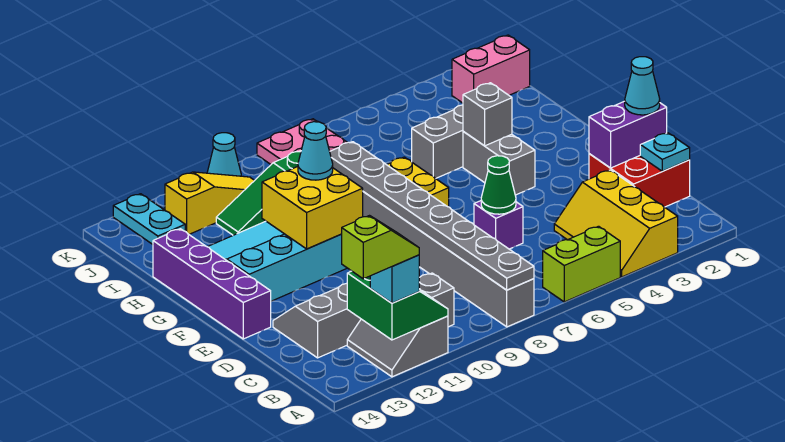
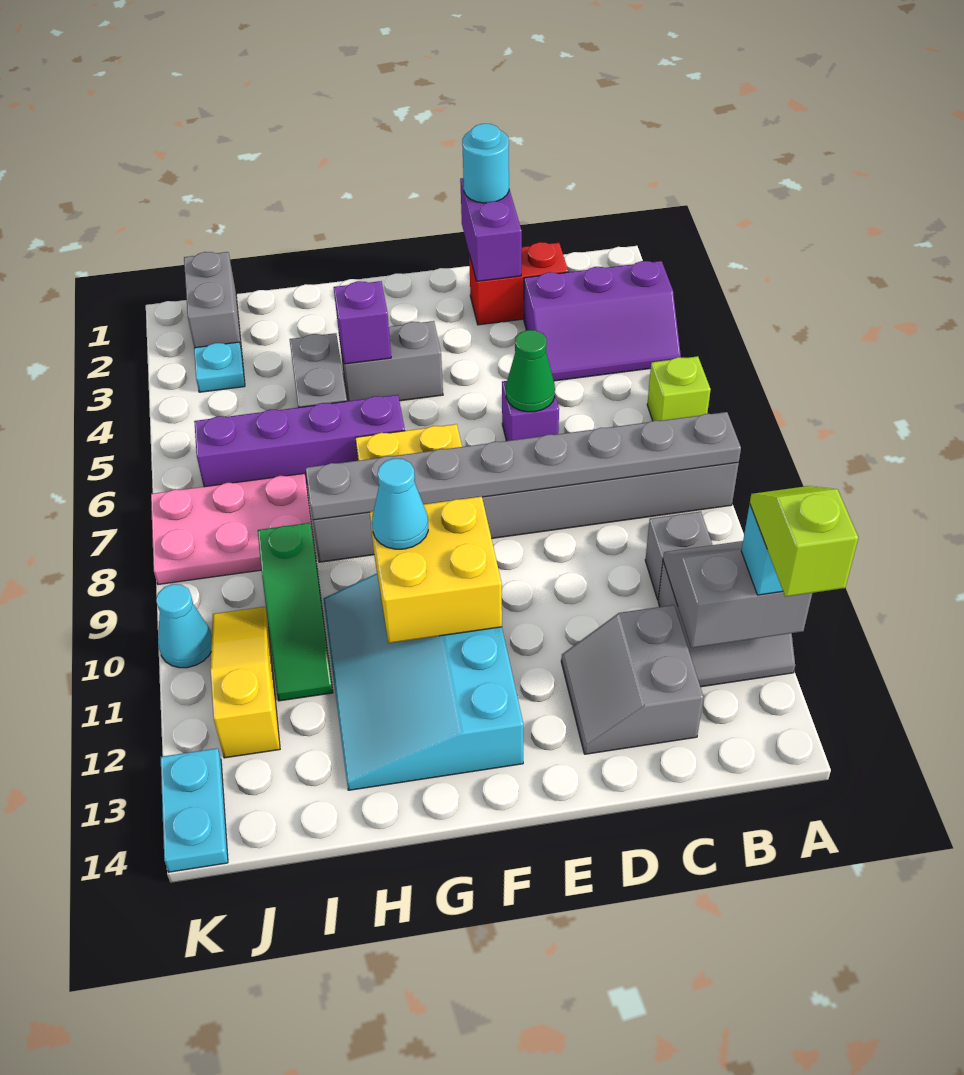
yellow slope A3:C4 level 1 top 3 -> purple slope A3:C4 level 1 top 3
lime brick A5:A6 level 1 -> lime brick A6 level 1
green slope A11:B12 level 2 top 12 -> grey slope A11:B12 level 2 top 12
red brick C1:D2 level 1 -> red brick C2:D2 level 1
cyan plate C1 level 2 -> cyan plate J3 level 1
cyan cone D1 level 3 -> cyan round brick D1 level 3
purple brick E14:H14 level 1 -> purple brick G6:J6 level 1
grey brick G4 level 2 -> purple brick G4 level 2
pink brick J1:J2 level 1 -> grey brick J1:J2 level 1
cyan plate J13:K13 level 1 -> cyan plate K13:K14 level 1

